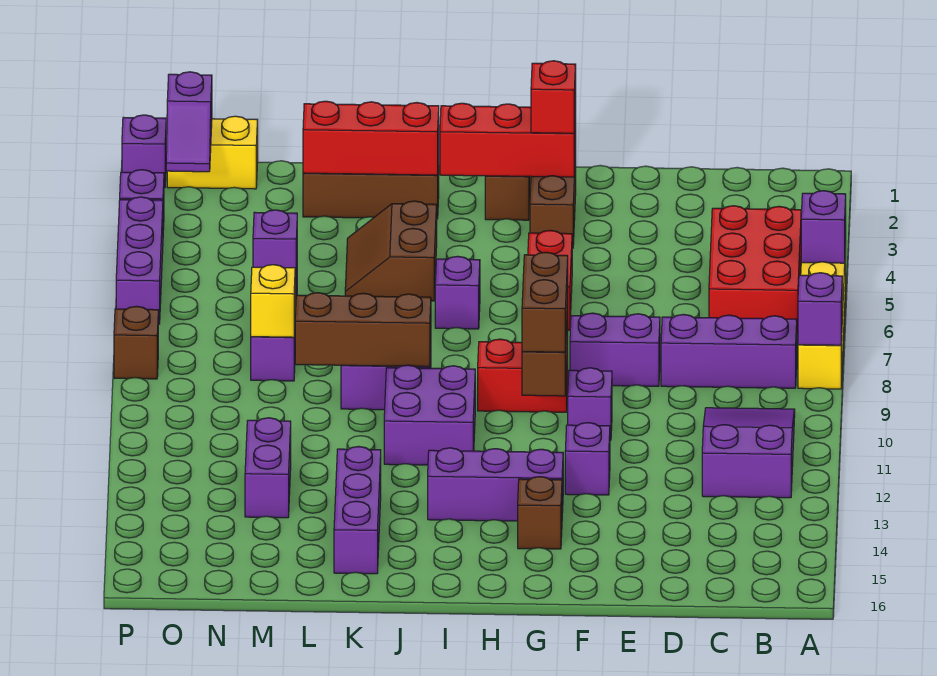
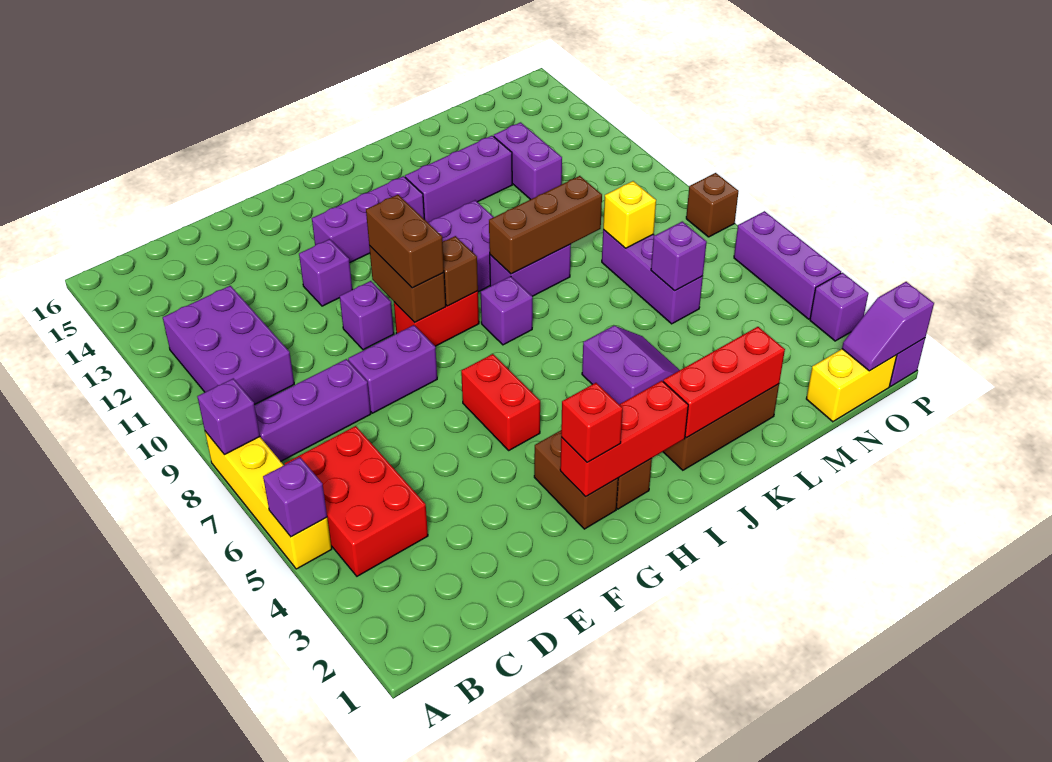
purple slope B10:C12 level 1 top 12 -> purple brick B10:C12 level 1
brown brick G14 level 1 -> brown brick H9 level 2
purple brick I6 level 1 -> purple brick I8 level 1
brown slope J4:K5 level 1 top J -> purple slope J4:K5 level 1 top J
purple brick K13:K15 level 1 -> purple brick J13:L13 level 1
purple slope O1:O2 level 2 top 1 -> purple slope O1:P1 level 2 top P

